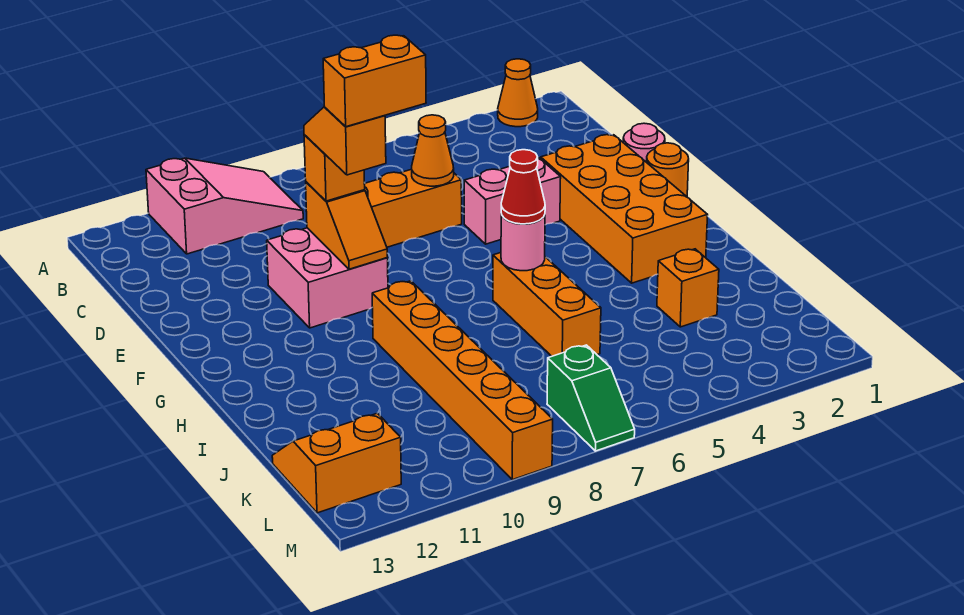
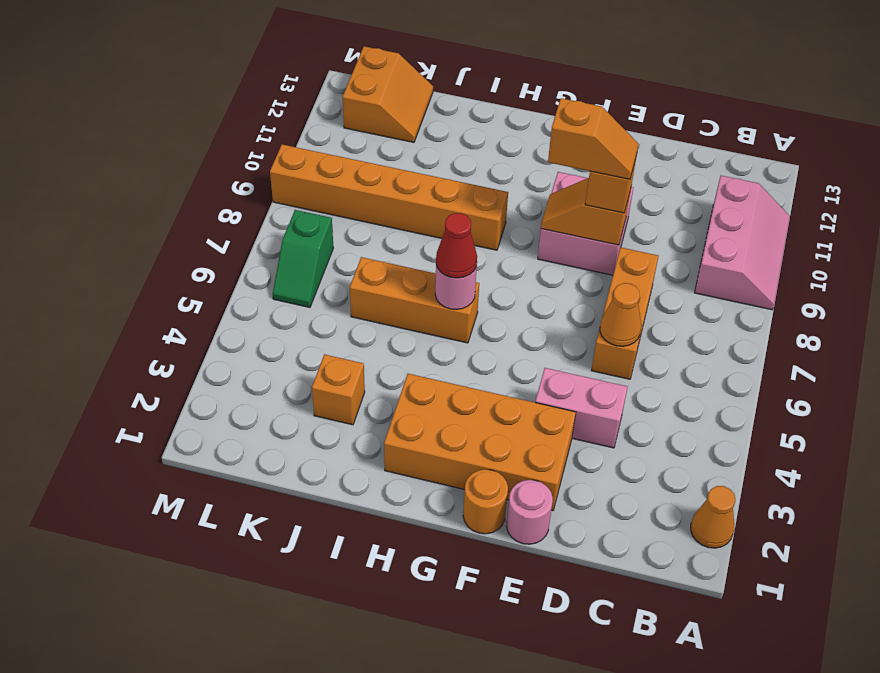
pink slope A9:B11 level 1 top 11 -> pink slope A9:B11 level 1 top B
pink brick E4:E5 level 1 -> pink brick D4:E4 level 1
orange brick F8:F9 level 5 -> none
green slope L7:M7 level 1 top L -> green slope L6:L7 level 1 top 7

